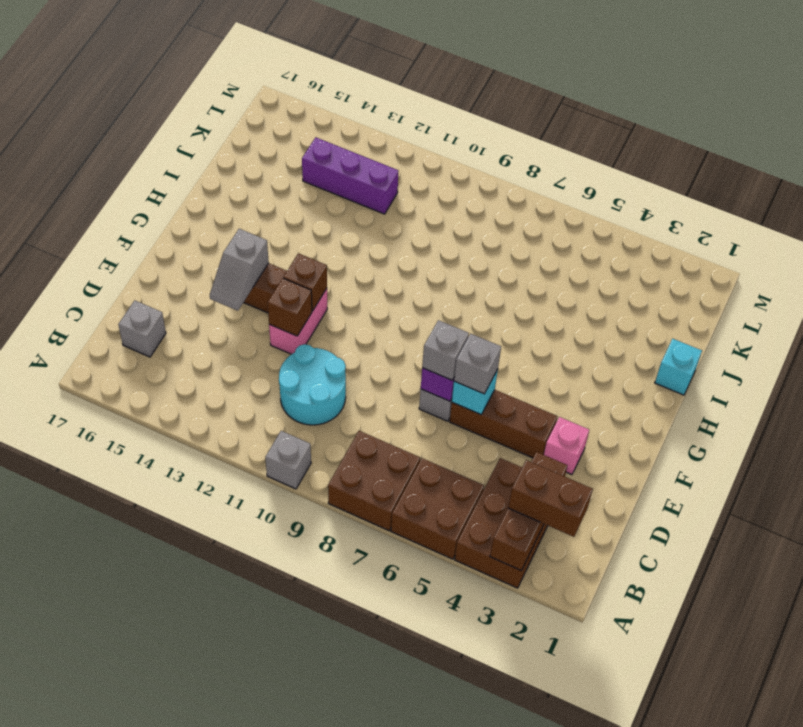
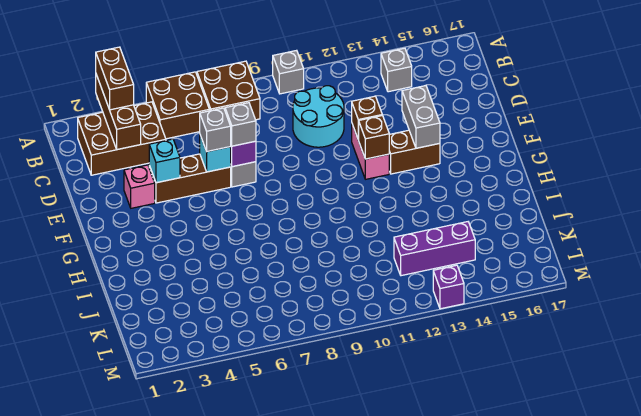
brown brick A3:C4 level 1 -> brown brick B2:C4 level 1
brown brick B2:B3 level 3 -> brown brick A3:B3 level 3
grey brick C16 level 1 -> grey brick B14 level 1
grey slope E14:F14 level 2 top F -> grey brick E14:F14 level 2
cyan brick I1 level 1 -> cyan brick E4 level 2
none -> purple brick M13 level 1

